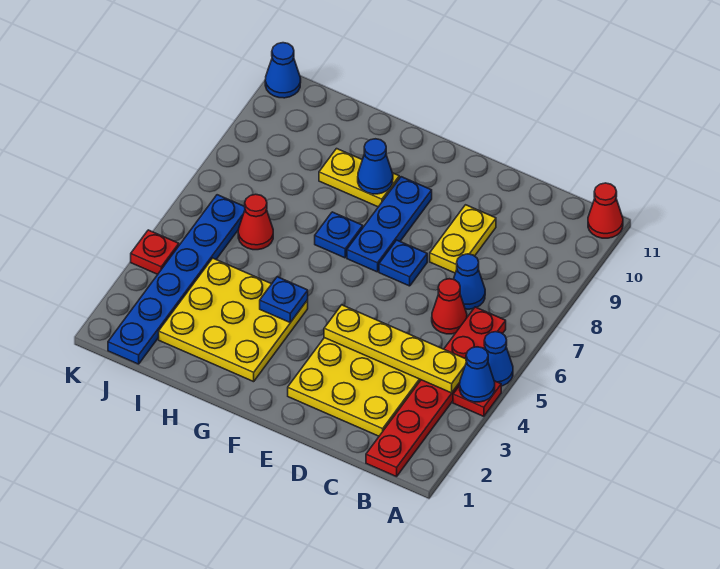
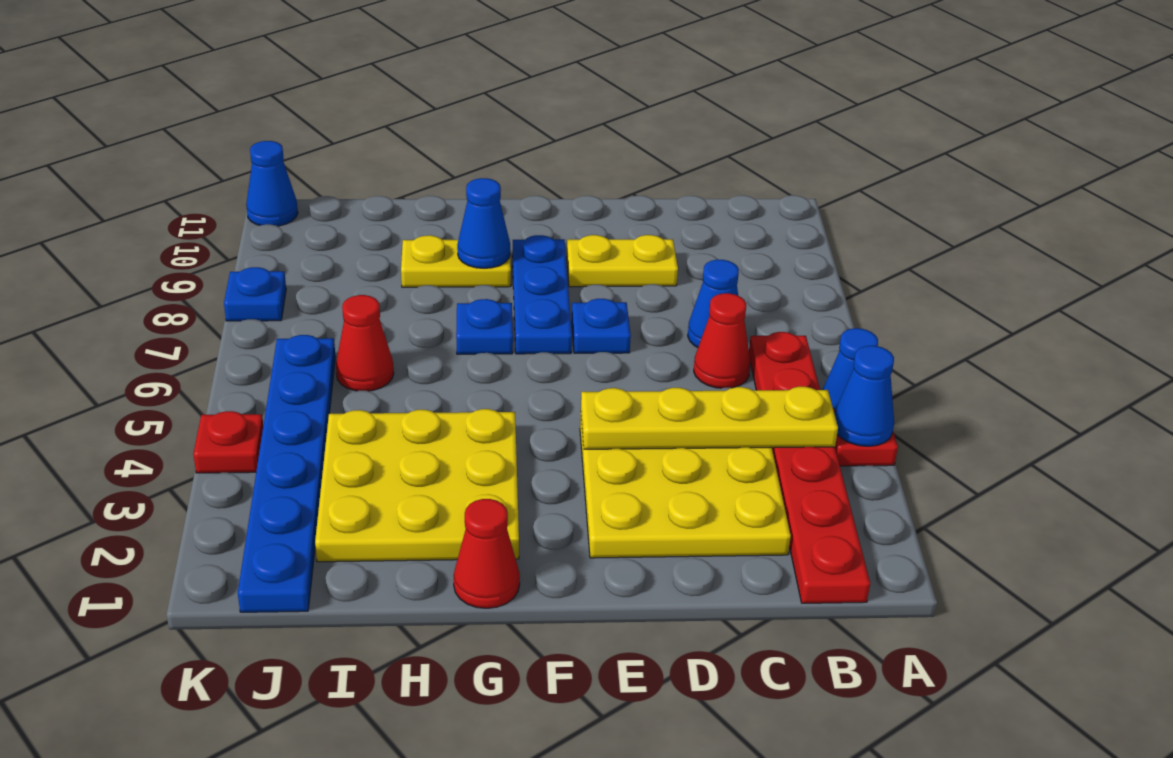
red cone A11 level 1 -> red cone G1 level 1
yellow plate D8:D9 level 1 -> yellow plate D9:E9 level 1
blue plate G4 level 2 -> blue plate K8 level 1

